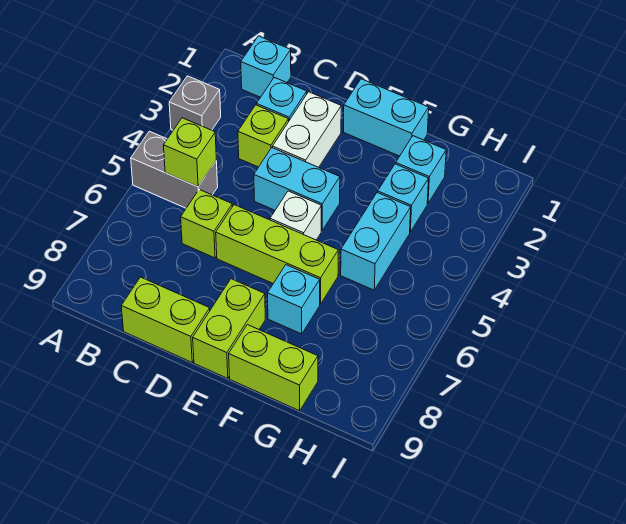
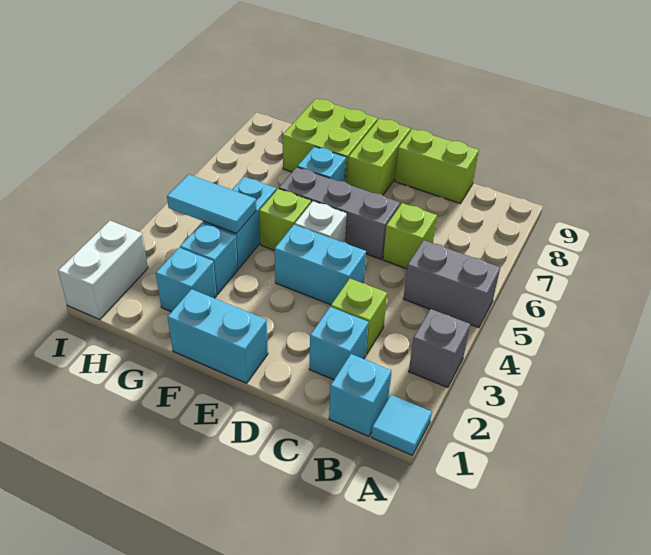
none -> cyan tile A1 level 1
lime brick B5 level 2 -> lime brick F5 level 1
white brick D2:D3 level 1 -> white brick I1:I2 level 1
lime brick D6:F6 level 1 -> grey brick D6:F6 level 1
lime brick F9:G9 level 1 -> lime brick F8:G9 level 1
none -> cyan tile G4:H4 level 2

